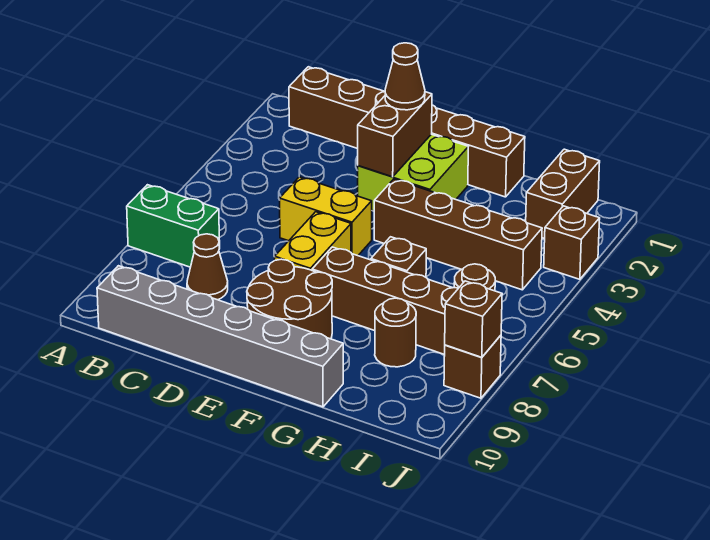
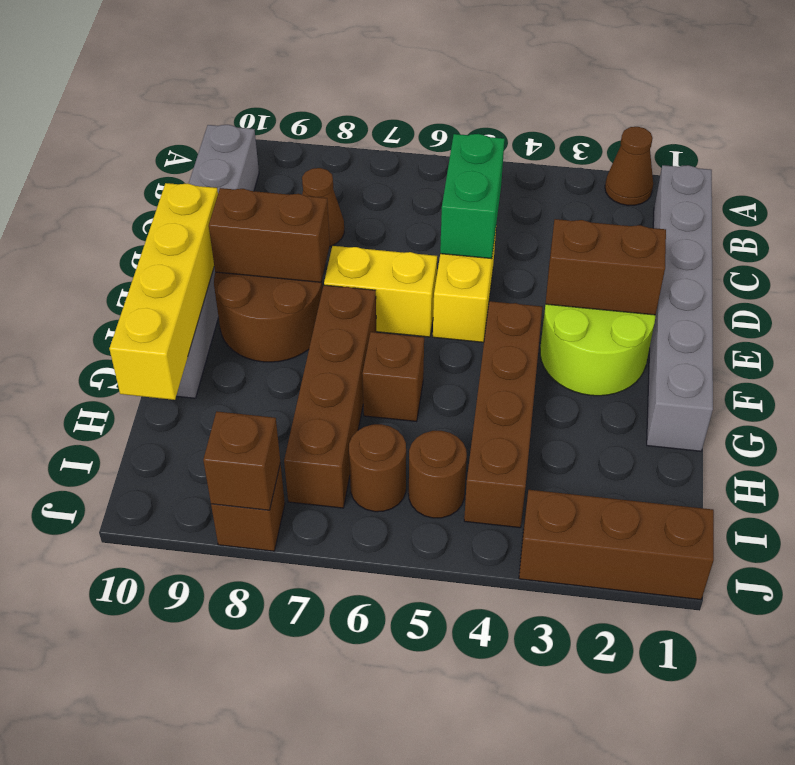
green brick A7:B7 level 1 -> green brick C5:D5 level 2
brown brick B1:G1 level 1 -> grey brick B1:G1 level 1
lime brick E2:F3 level 1 -> lime round brick E2:F3 level 1
brown cone E2 level 3 -> brown cone A2 level 1
none -> yellow brick E10:H10 level 2
brown round brick H8 level 1 -> brown round brick I5 level 1
brown brick I1:I2 level 1 -> brown brick E8:E9 level 2
brown brick J3 level 1 -> brown brick J1:J3 level 1

